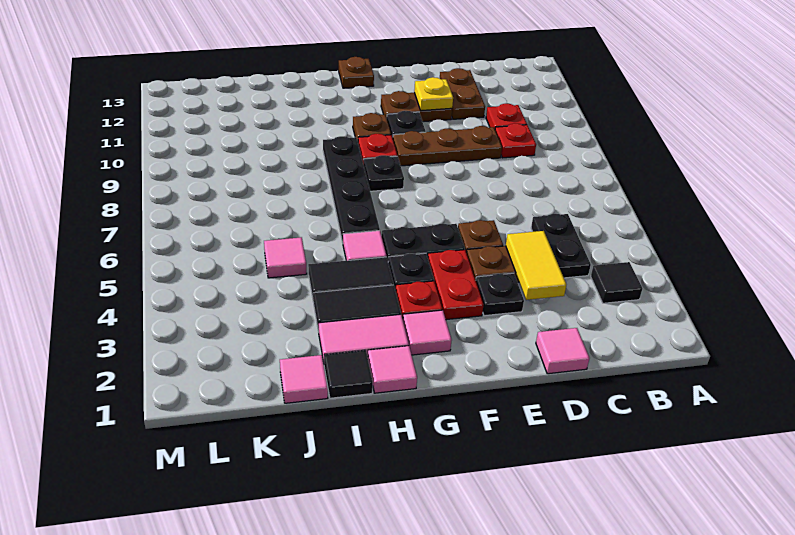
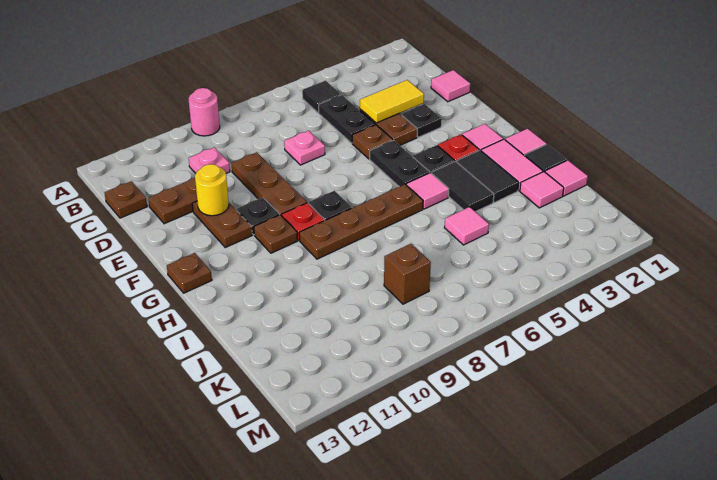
none -> pink round brick A9 level 1
black tile B3 level 1 -> black tile B5 level 1
black plate C4:C5 level 1 -> black plate C5:D5 level 1
red plate C9 level 1 -> none
red plate C10 level 1 -> pink plate C10 level 1
none -> brown plate C13 level 1
none -> pink plate D7 level 1
yellow plate E11 level 2 -> yellow round brick E11 level 2
red plate F3:F4 level 1 -> none
black plate H6:H9 level 1 -> brown plate H6:H9 level 1
none -> pink tile J2 level 1
none -> brown brick K8 level 1

